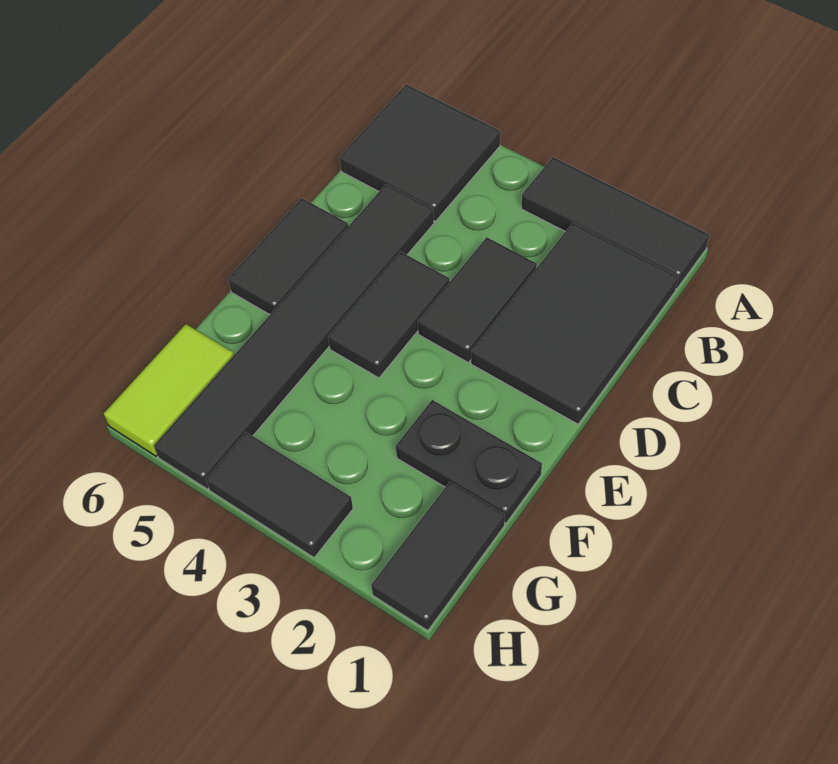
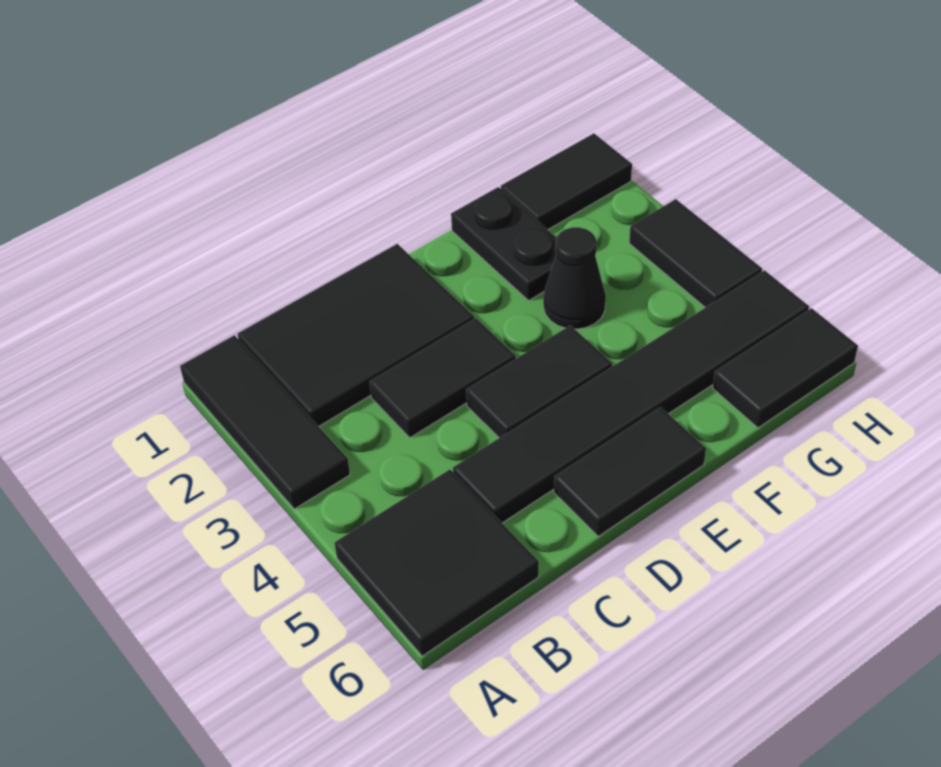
none -> black cone F3 level 1
lime tile G6:H6 level 1 -> black tile G6:H6 level 1

